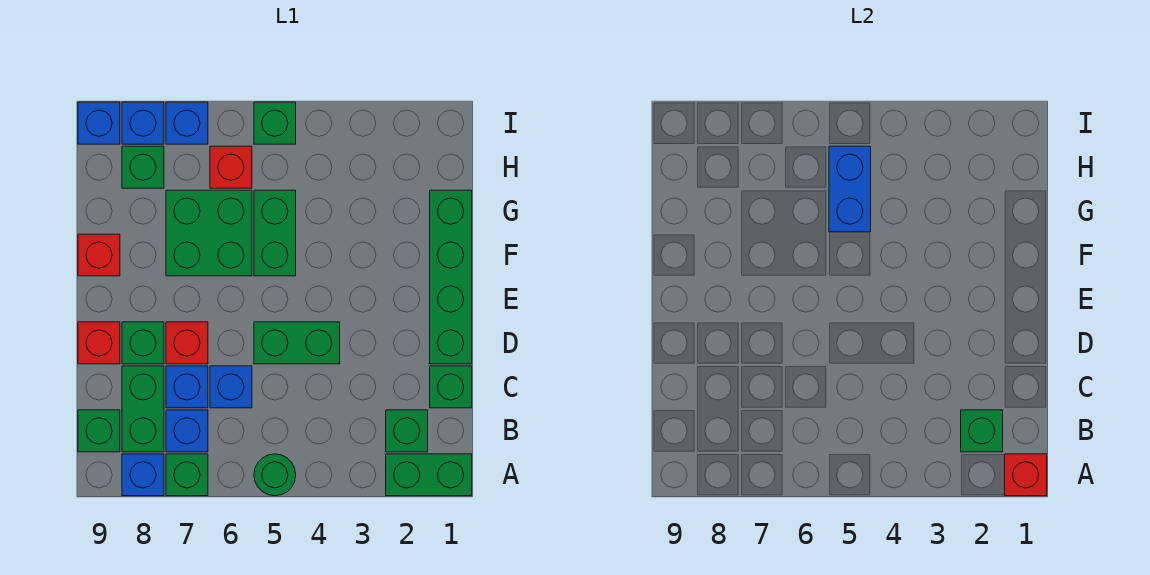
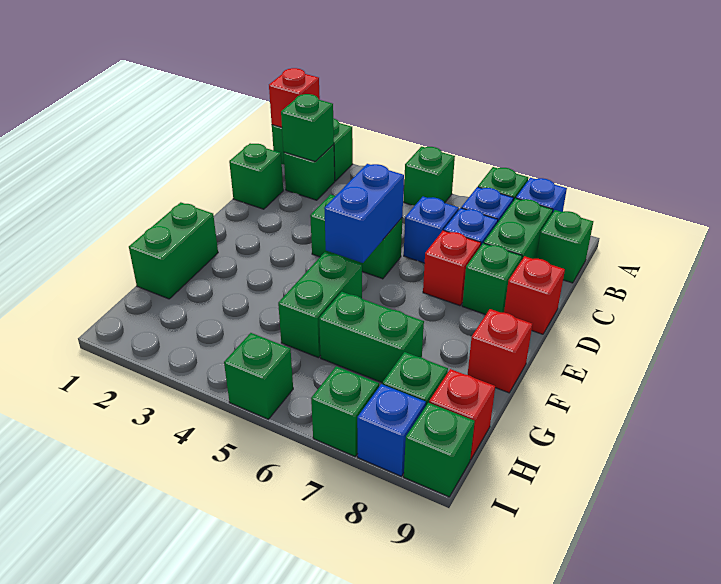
green round brick A5 level 1 -> green brick A5 level 1
green brick D1:G1 level 1 -> green brick F1:G1 level 1
green brick F6:G7 level 1 -> green brick G6:G7 level 1
blue brick G5:H5 level 2 -> blue brick D5:E5 level 2
red brick H6 level 1 -> red brick H9 level 1
blue brick I7 level 1 -> green brick I7 level 1
blue brick I9 level 1 -> green brick I9 level 1

